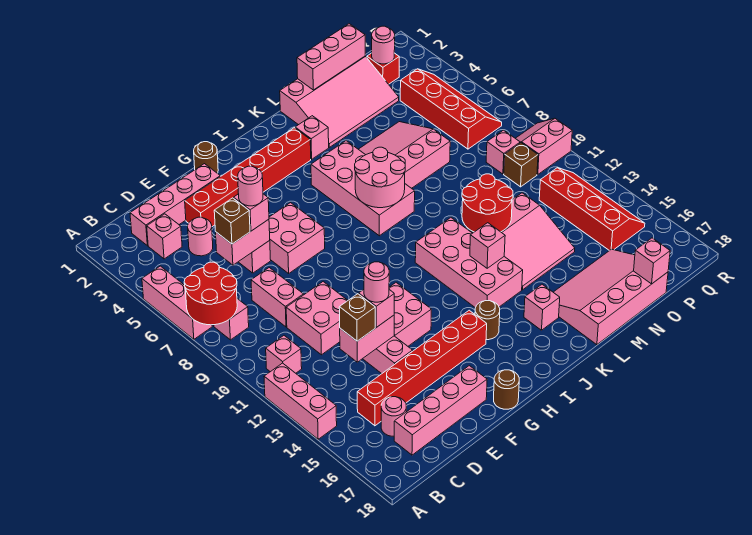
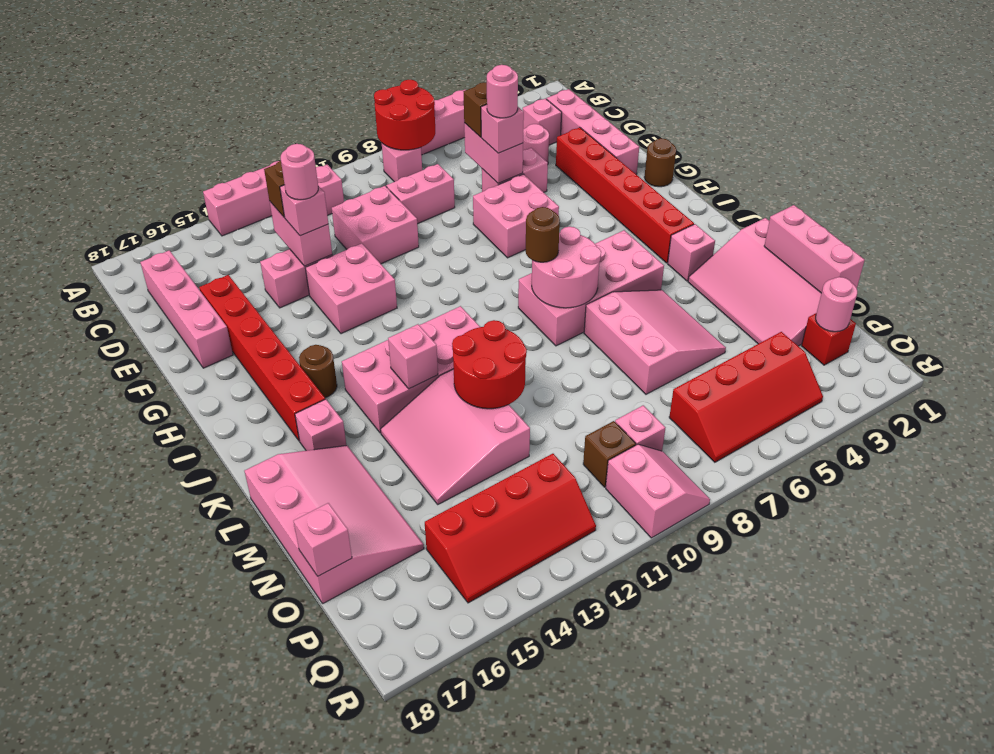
red brick C15:H15 level 1 -> red brick E16:J16 level 1
pink round brick C16 level 1 -> none
brown round brick G18 level 1 -> brown round brick J8 level 3

